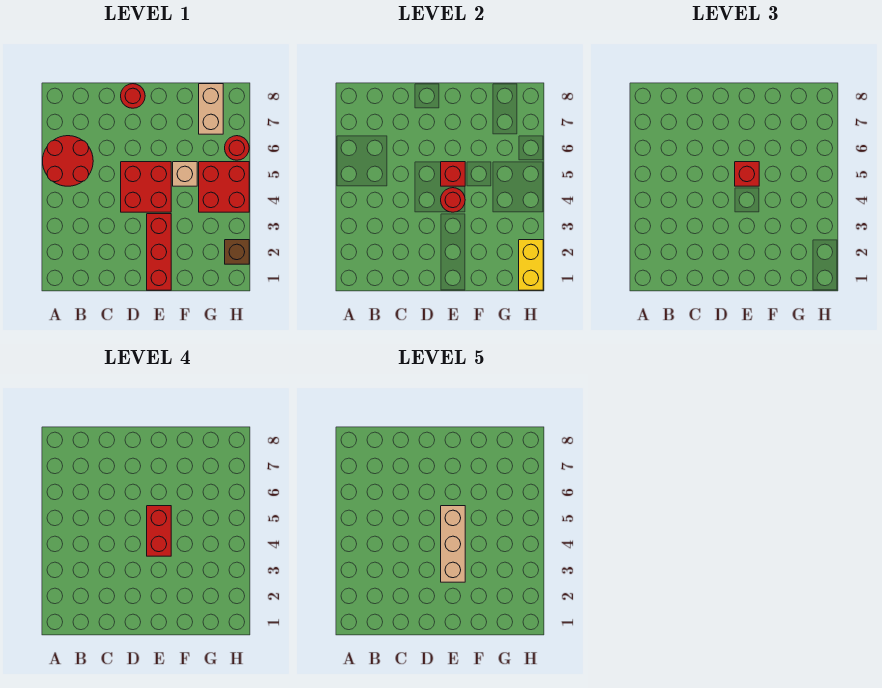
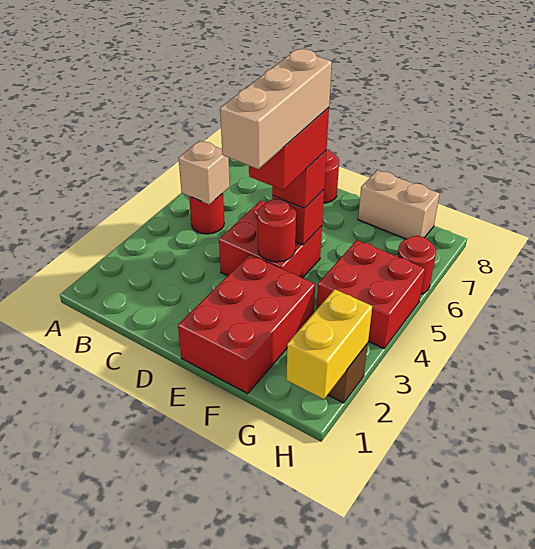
red round brick A5:B6 level 1 -> red round brick B5 level 1
red brick E1:E3 level 1 -> red brick E1:F3 level 1
tan brick F5 level 1 -> tan brick B5 level 2
tan brick G7:G8 level 1 -> tan brick F8:G8 level 1

